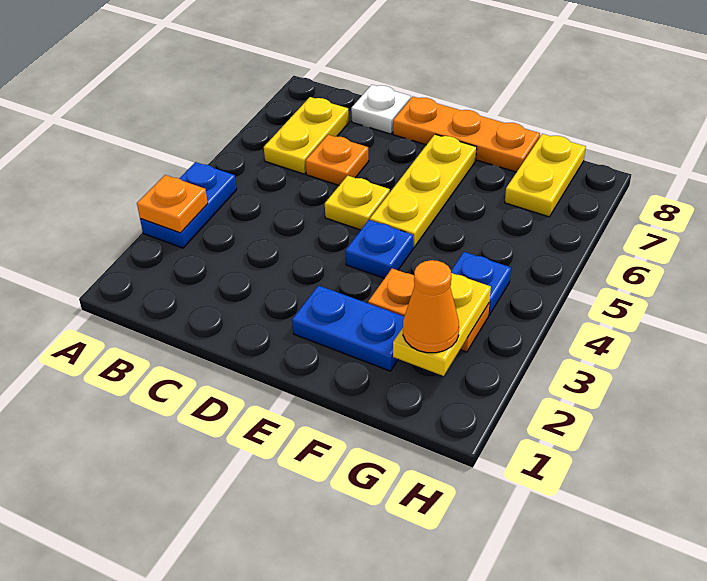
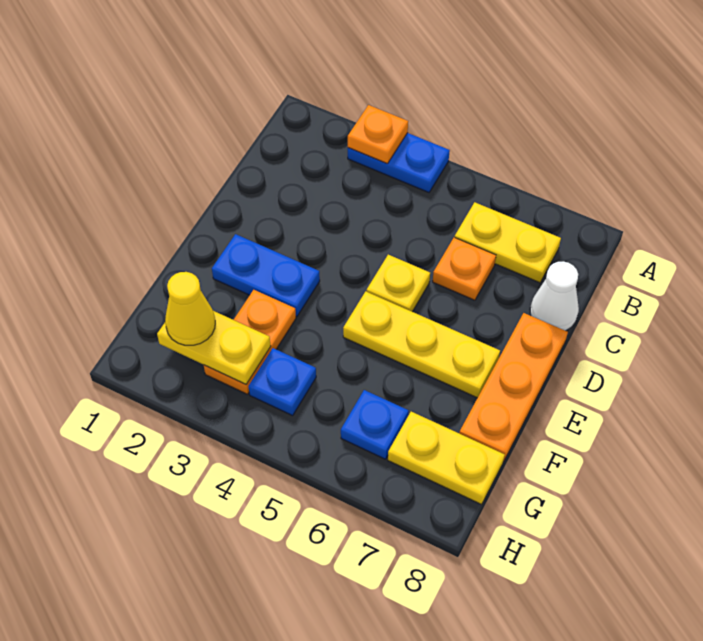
white plate C8 level 1 -> white cone C8 level 1
blue plate E2:F2 level 1 -> blue plate E2:E3 level 1
blue plate E4 level 1 -> blue plate G6 level 1
orange cone G2 level 3 -> yellow cone G2 level 3

